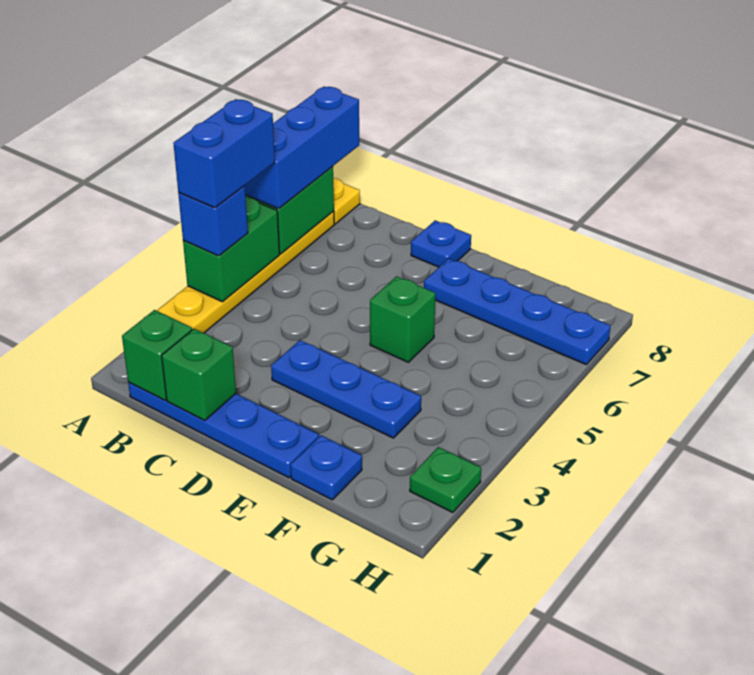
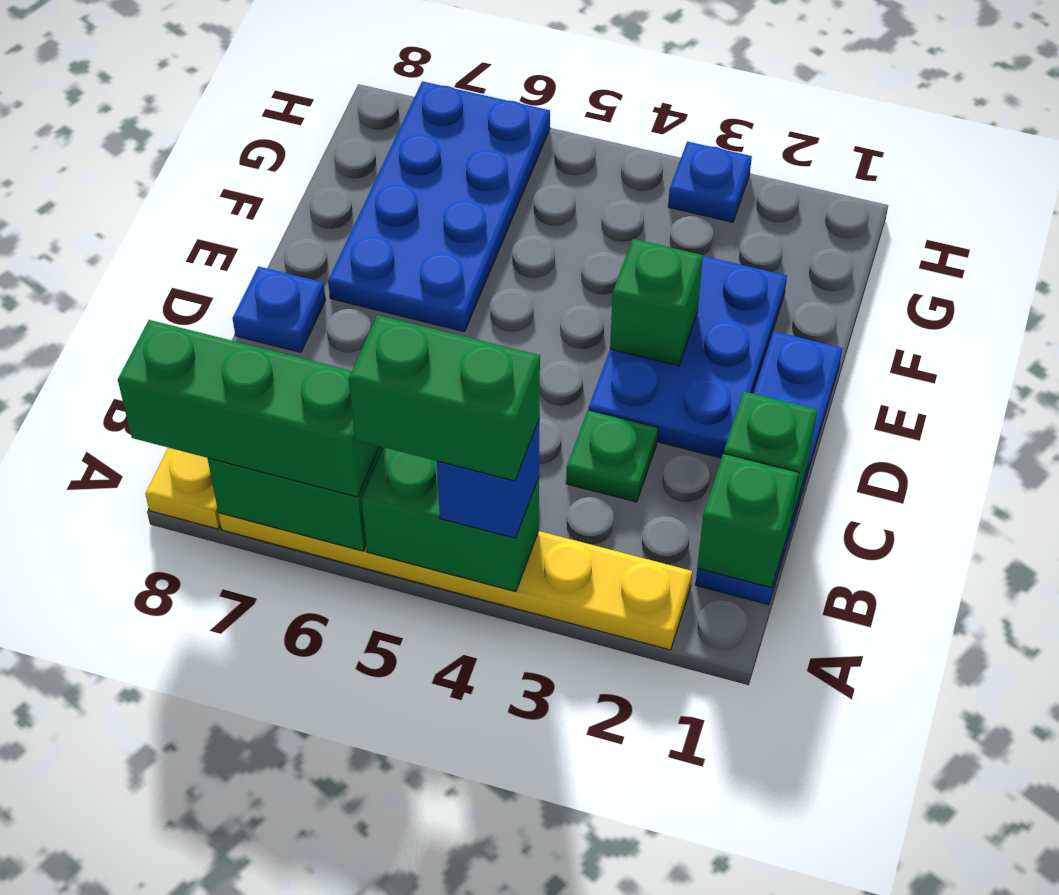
blue brick A4:A5 level 4 -> green brick A4:A5 level 4
blue brick A6:A8 level 3 -> green brick A6:A8 level 3
blue plate D3:F3 level 1 -> blue plate D2:F3 level 1
green brick E5 level 1 -> green brick E3 level 2
blue plate E7:H7 level 1 -> blue plate E6:H7 level 1
blue plate F1 level 1 -> blue plate H3 level 1
green plate H2 level 1 -> green plate C3 level 1

